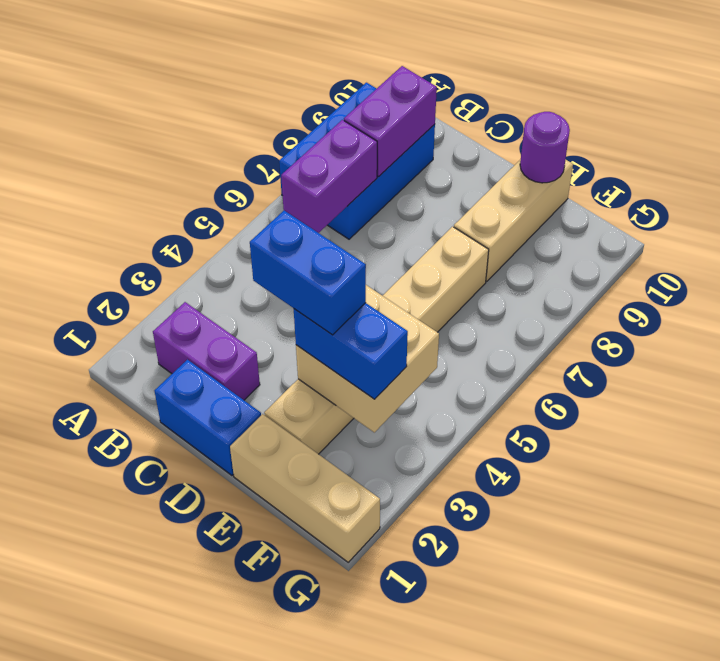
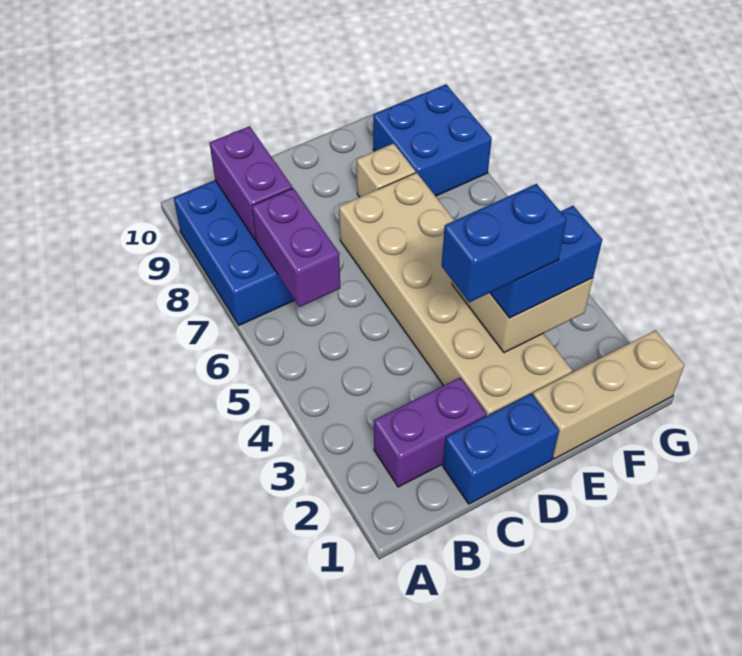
tan brick E2:E7 level 1 -> tan brick D2:E7 level 1
tan brick E8:E10 level 1 -> tan brick E8 level 1
purple round brick E10 level 2 -> none
none -> blue brick F8:G9 level 1

